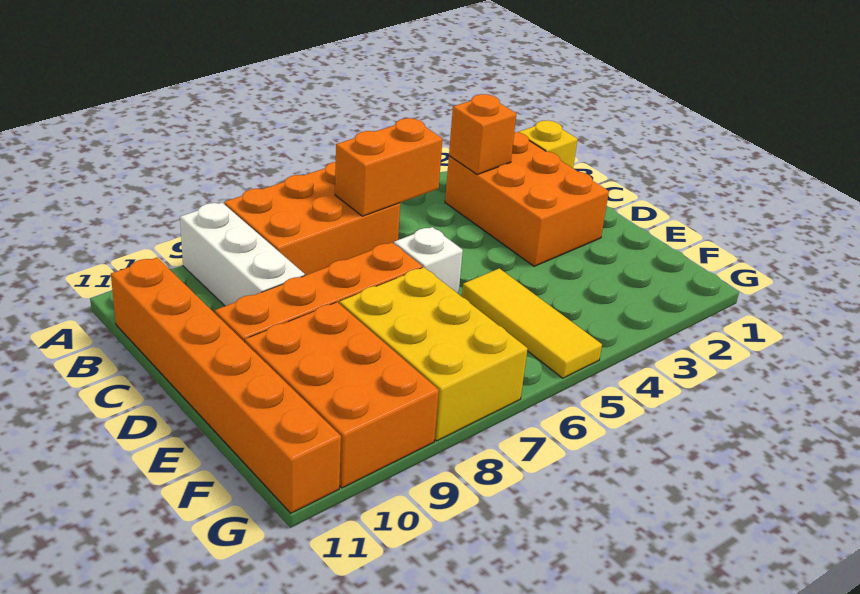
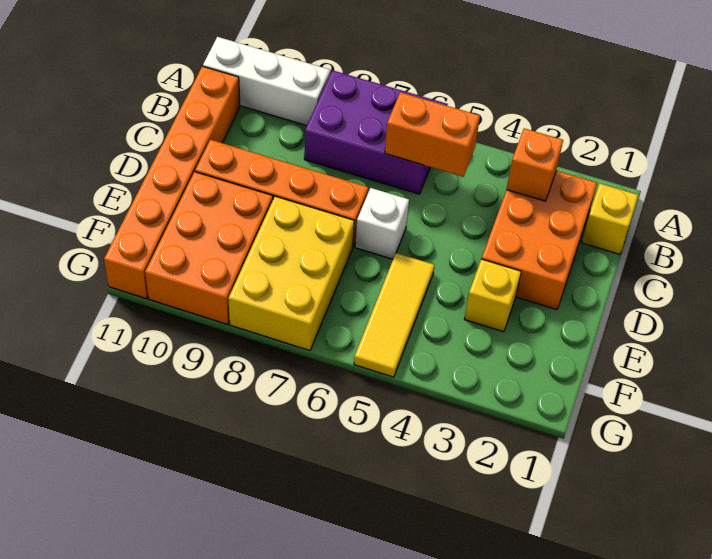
orange brick A6:B8 level 1 -> purple brick A6:B8 level 1
white brick A9:C9 level 1 -> white brick A9:A11 level 1
none -> yellow brick E3 level 1

